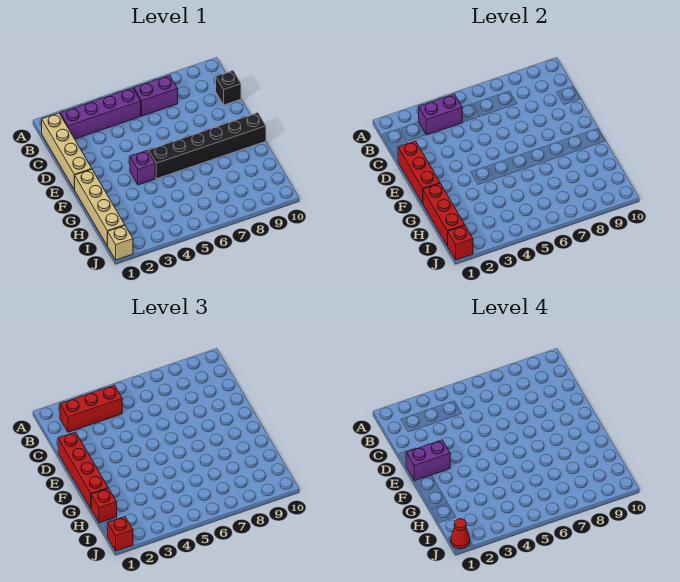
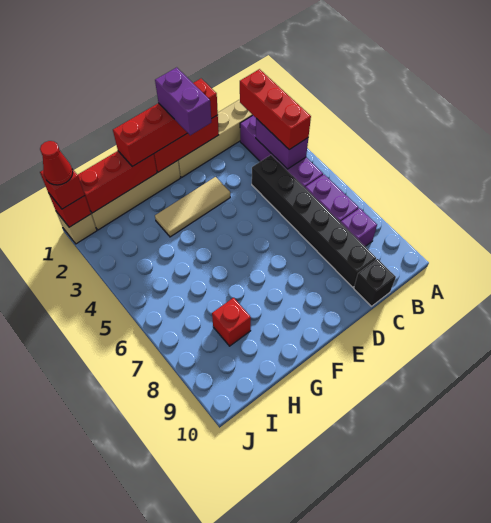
none -> tan tile E3:G3 level 1
purple brick F4 level 1 -> purple brick B8 level 1
black brick F5:F10 level 1 -> black brick C4:C9 level 1
red brick H1 level 3 -> red brick H8 level 1

